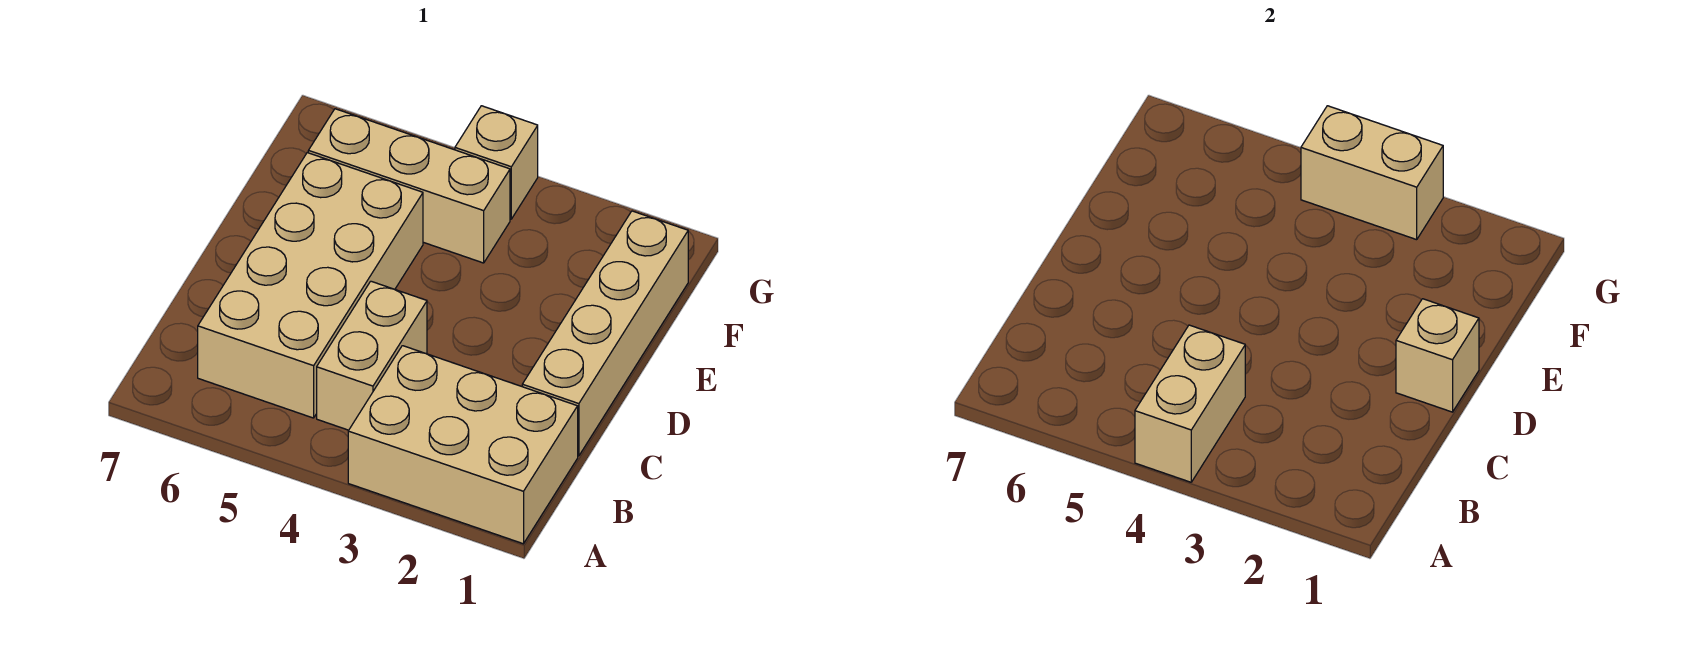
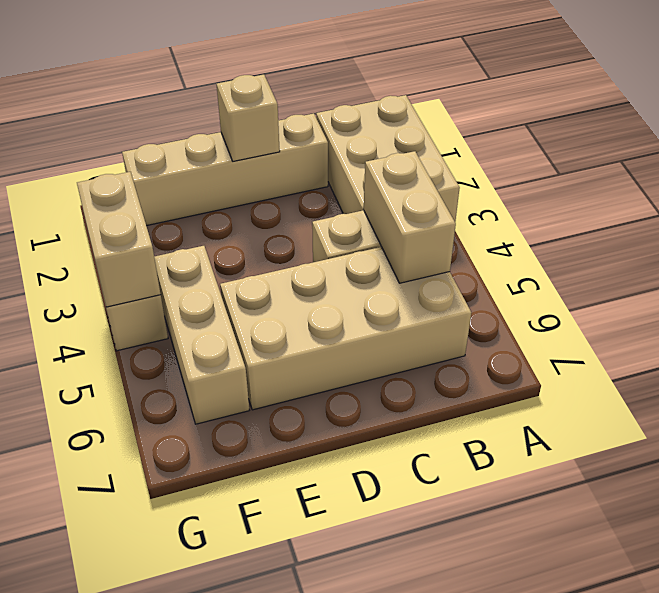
tan brick A4:B4 level 2 -> tan brick B4:B5 level 2

